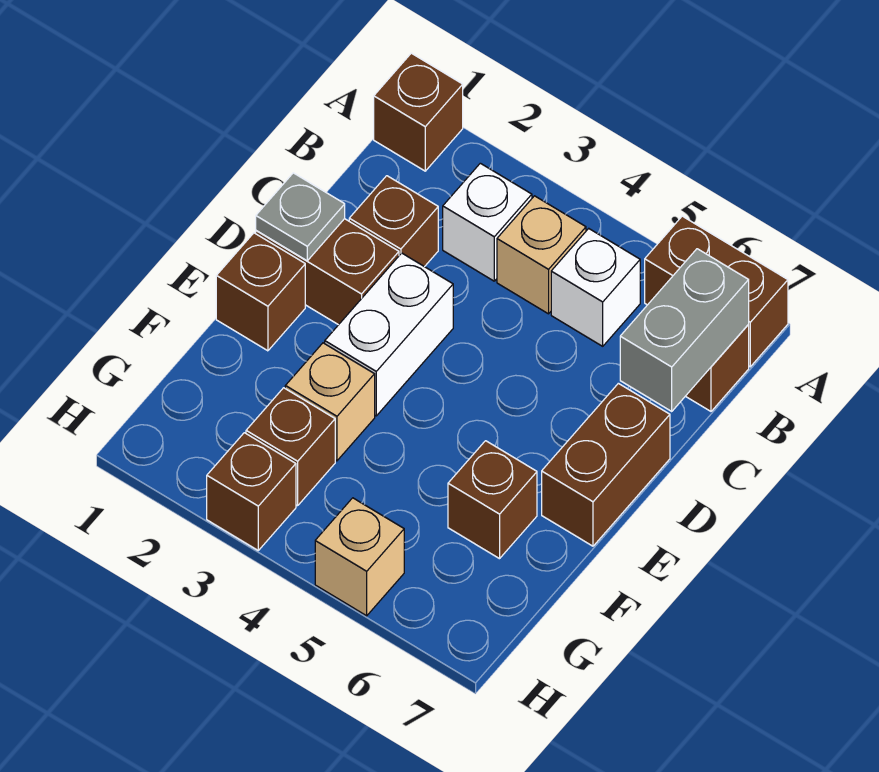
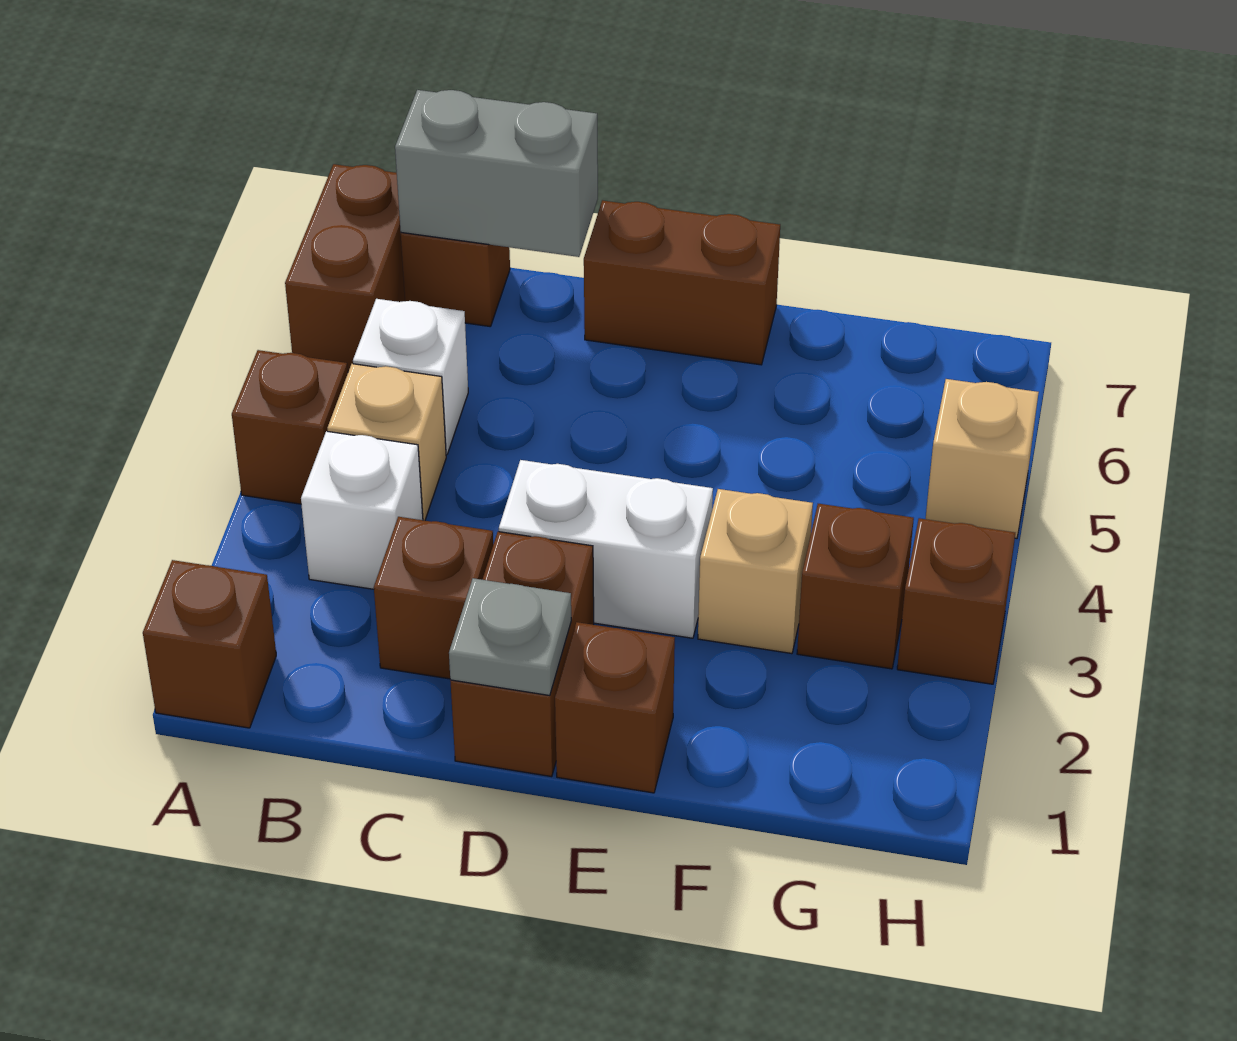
brown brick F6 level 1 -> brown brick A4 level 1

